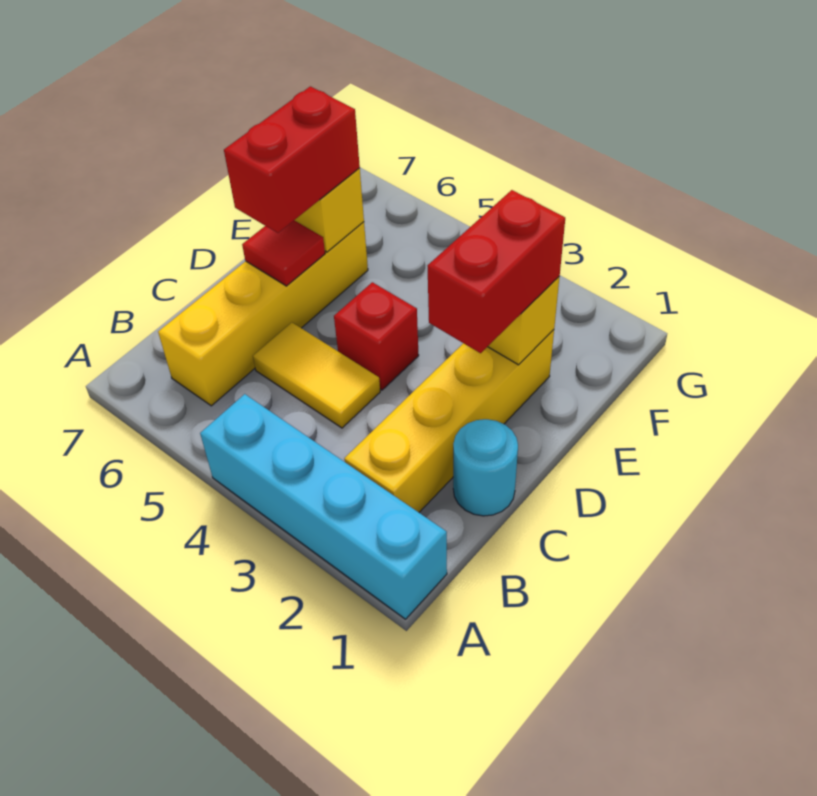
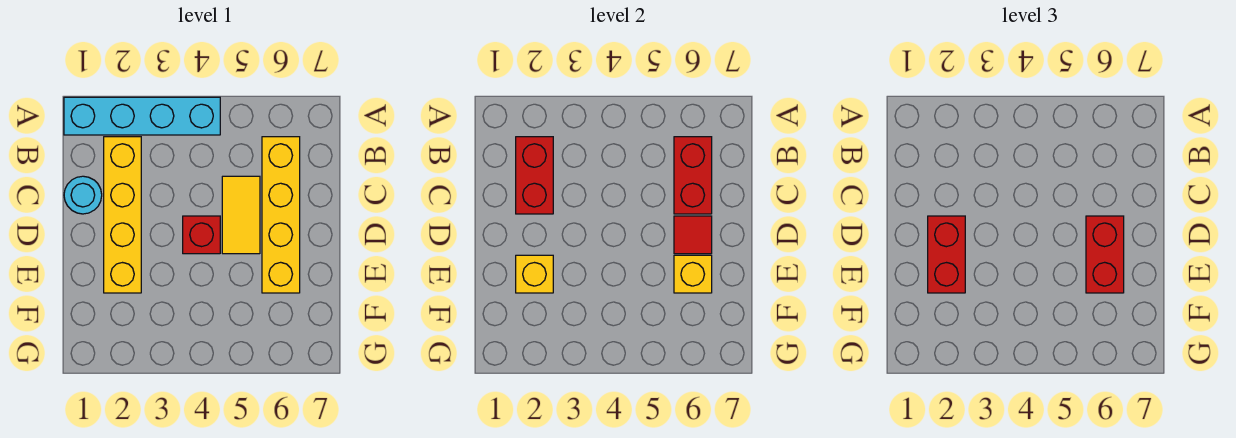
none -> red brick B2:C2 level 2
none -> red brick B6:C6 level 2
yellow tile C4:C5 level 1 -> yellow tile C5:D5 level 1

